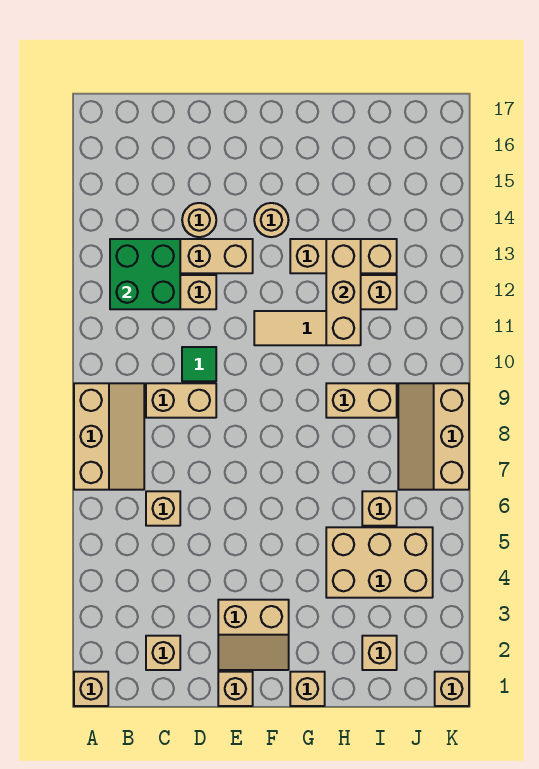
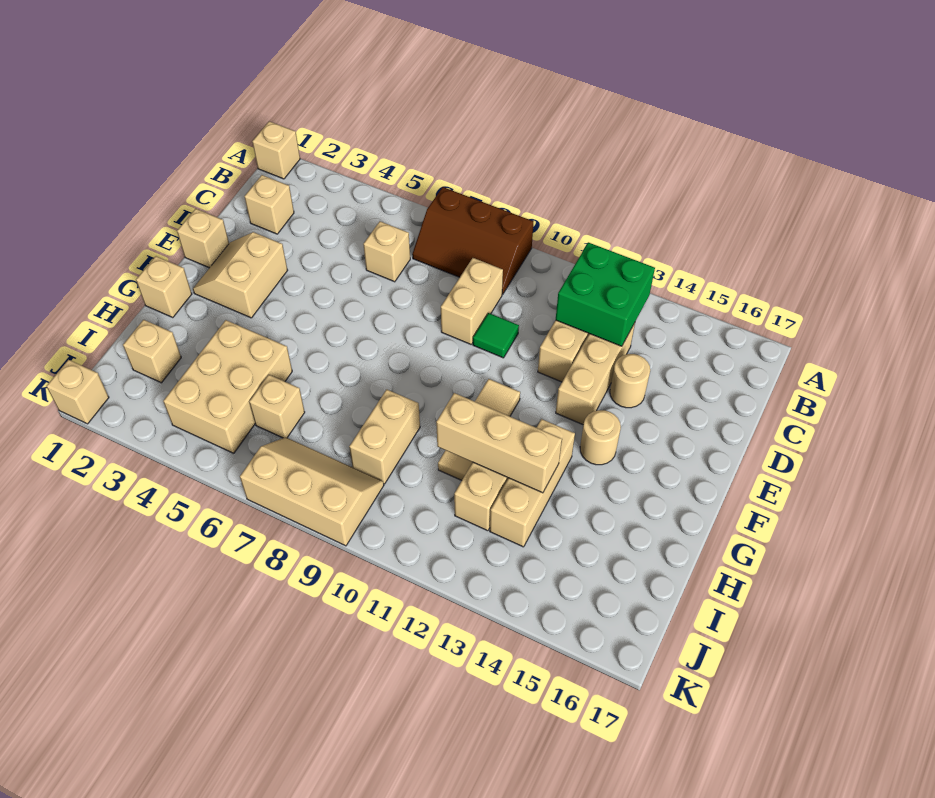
tan slope A7:B9 level 1 top A -> brown slope A7:B9 level 1 top A

